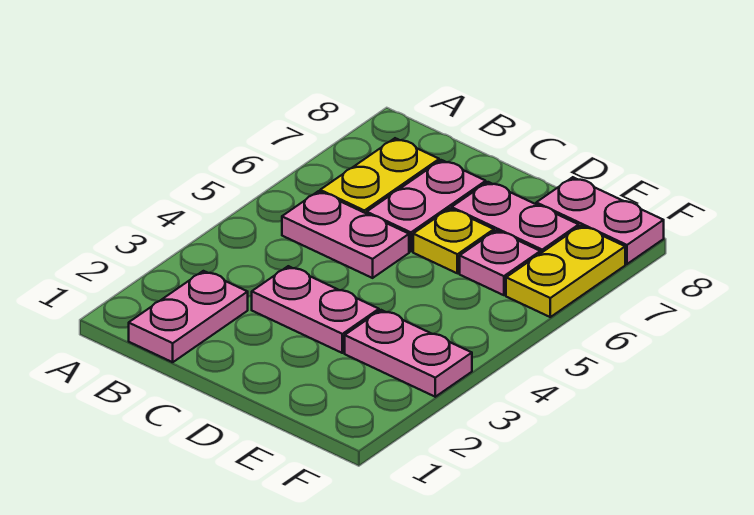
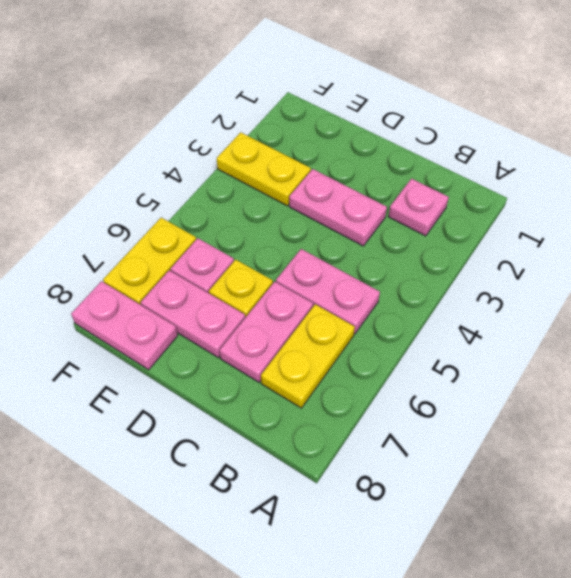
pink plate B1:B2 level 1 -> pink plate B2 level 1
pink plate E3:F3 level 1 -> yellow plate E3:F3 level 1

